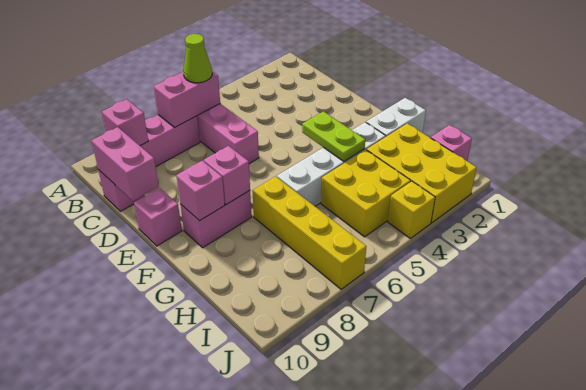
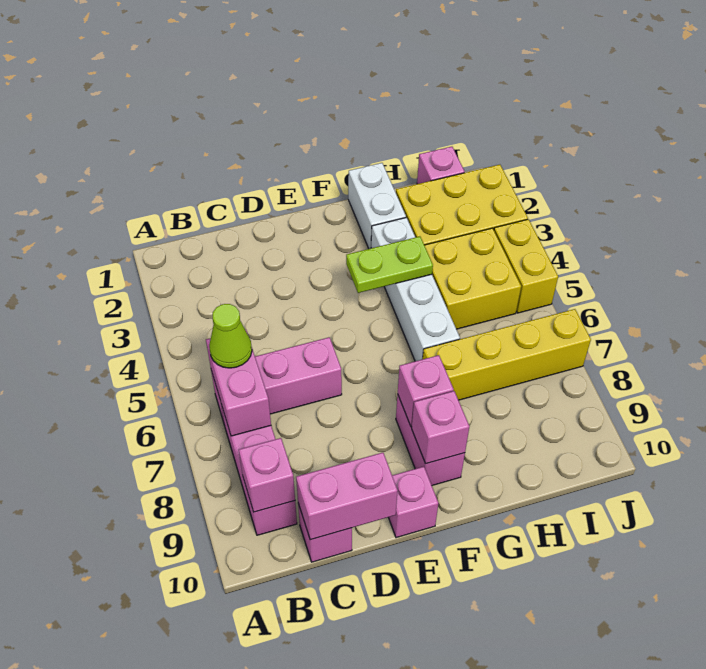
yellow brick J4 level 1 -> yellow brick J4:J5 level 1

